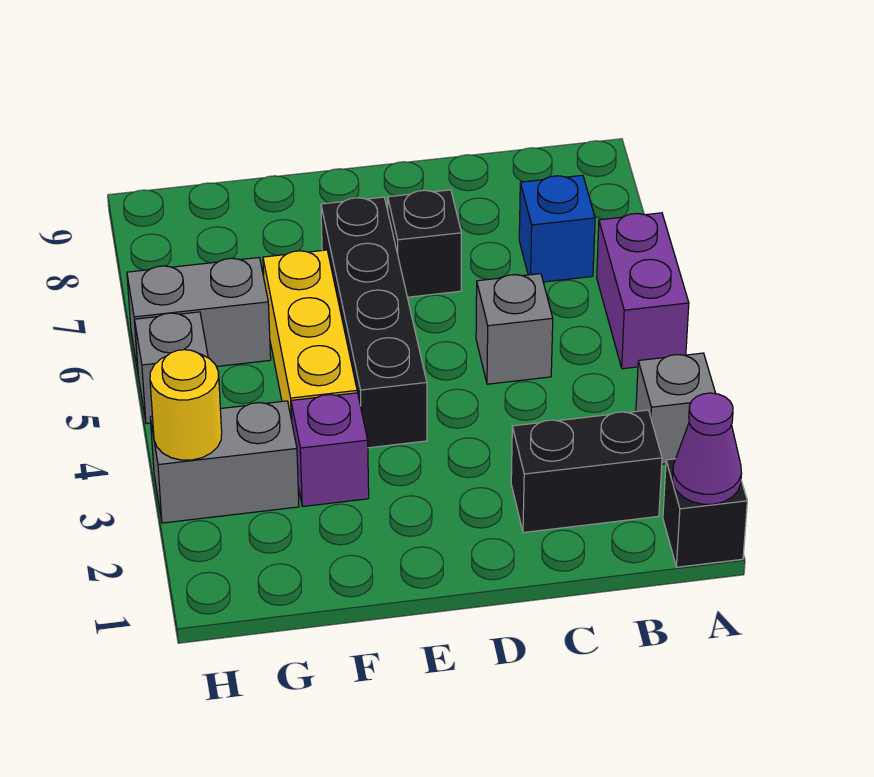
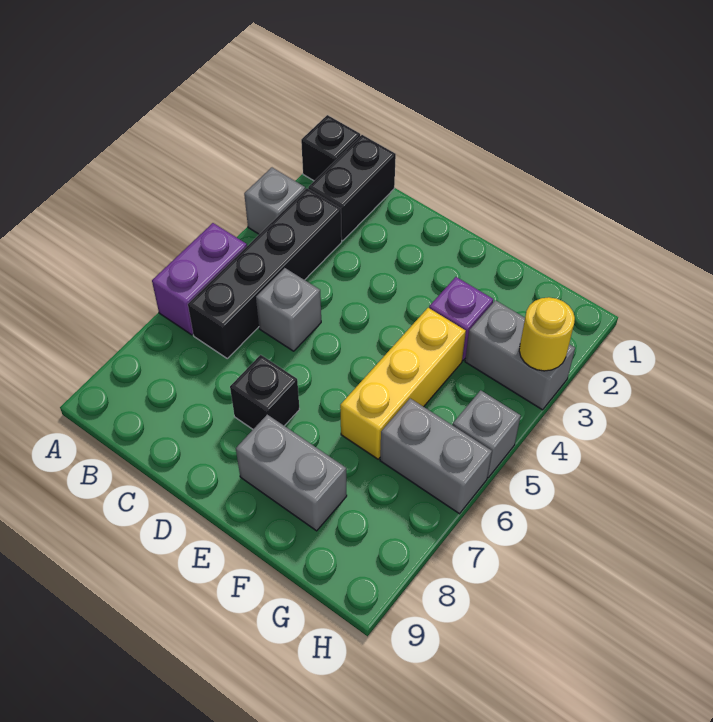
purple cone A1 level 2 -> none
black brick B2:C2 level 1 -> black brick B1:B2 level 1
blue brick B7 level 1 -> none
black brick E4:E7 level 1 -> black brick B3:B6 level 1
none -> grey brick E8:F8 level 1

